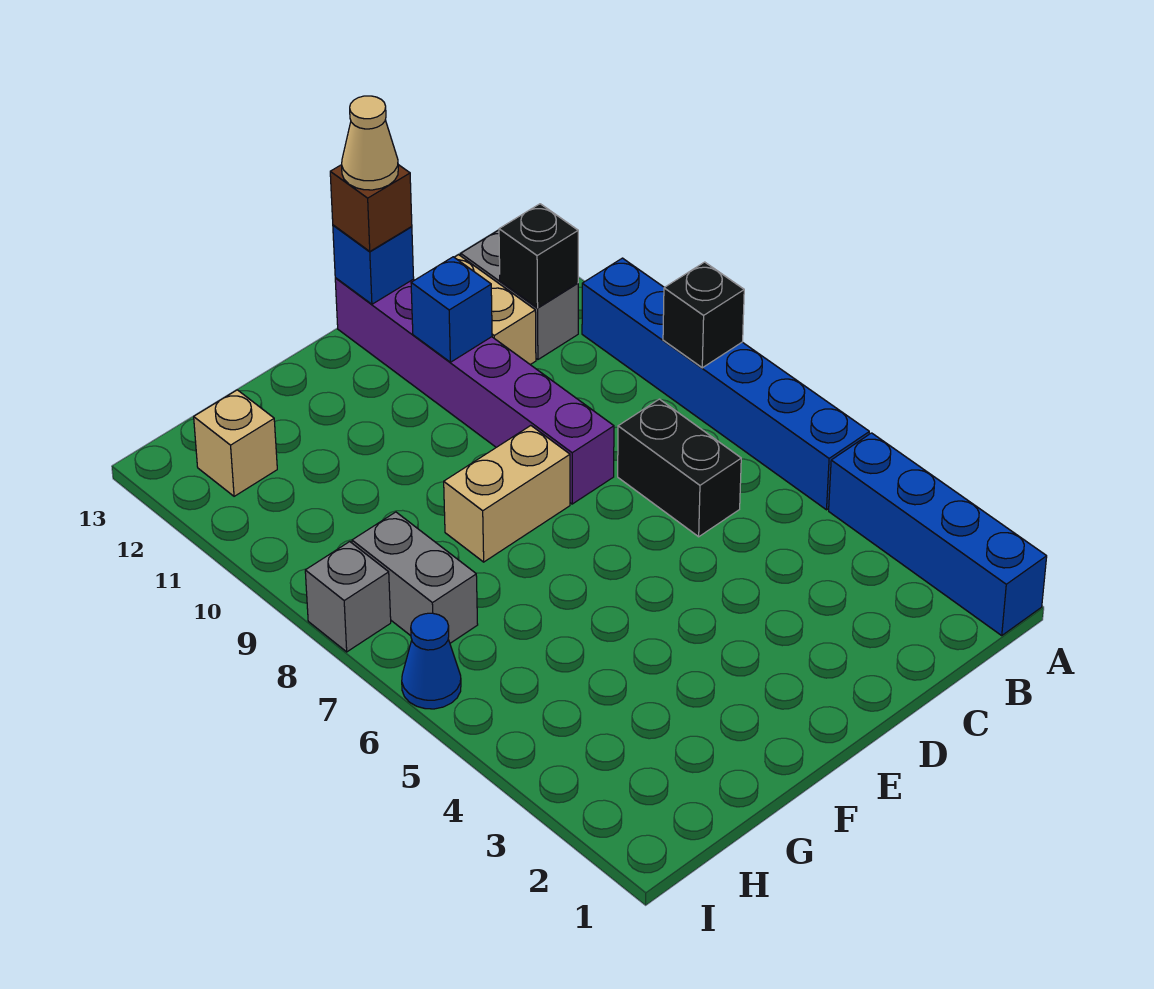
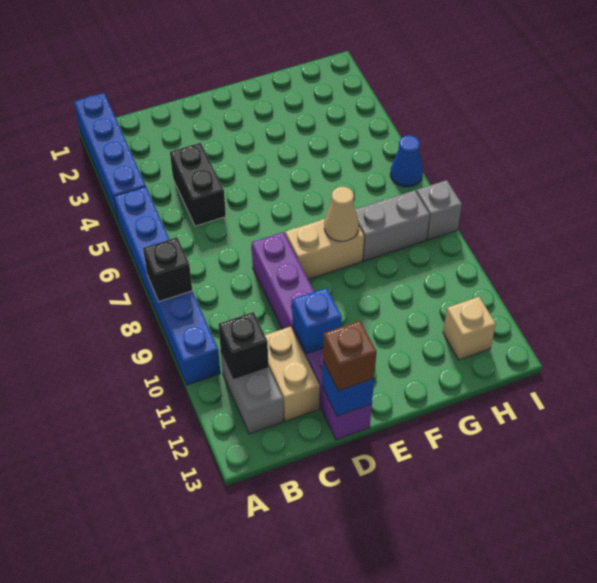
black brick C6:C7 level 1 -> black brick C4:C5 level 1
tan cone D13 level 4 -> tan cone F8 level 2
grey brick H7:H8 level 1 -> grey brick G8:H8 level 1

